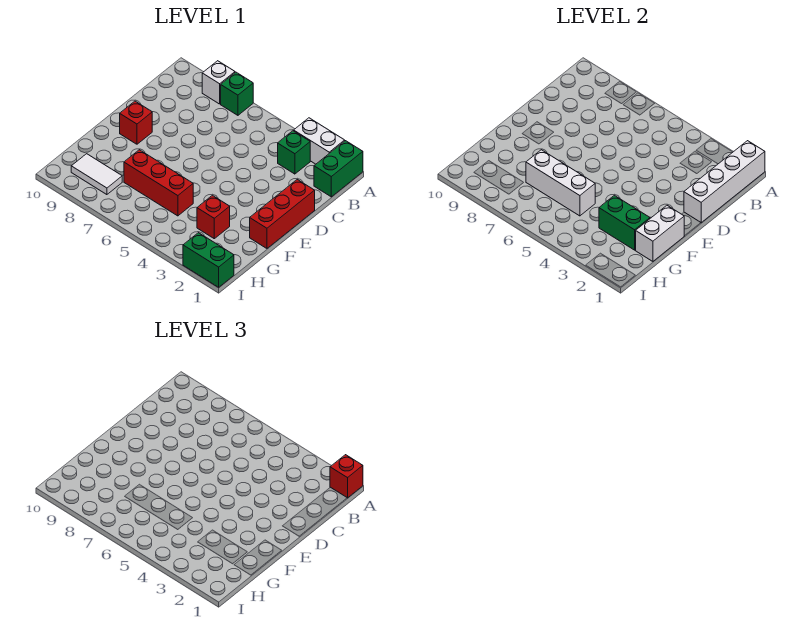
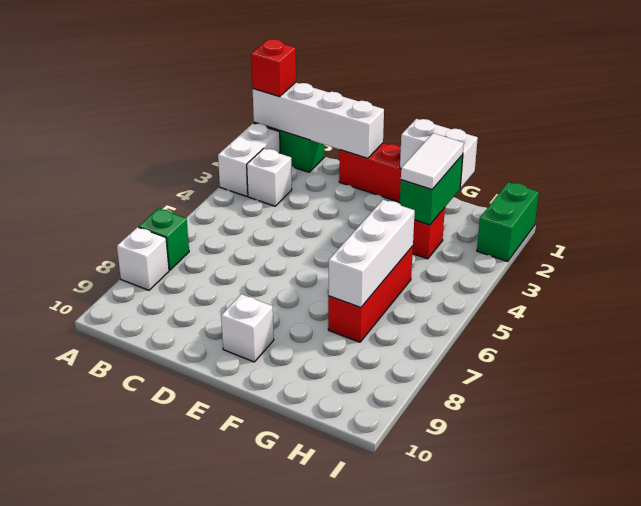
green brick B3 level 1 -> white brick B3 level 1
red brick E9 level 1 -> white brick E9 level 1
white tile H8:H9 level 1 -> white tile G2:G3 level 3

